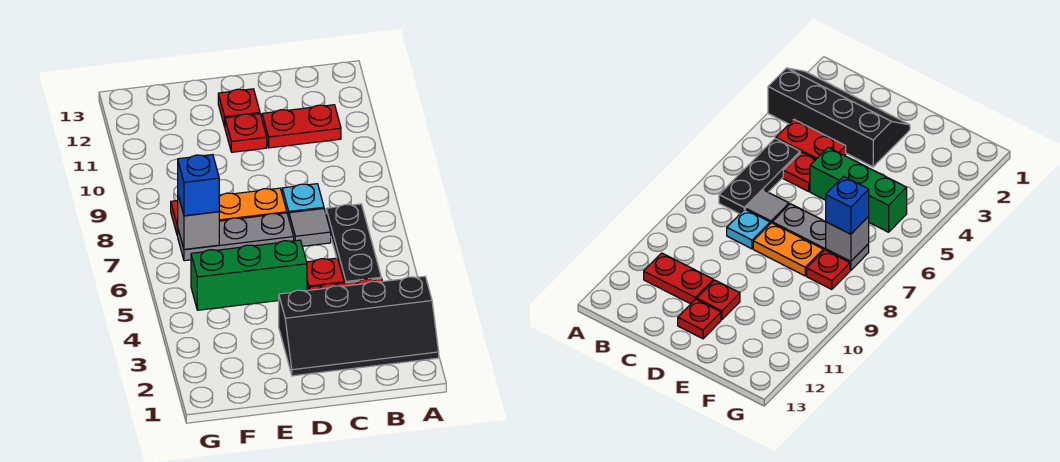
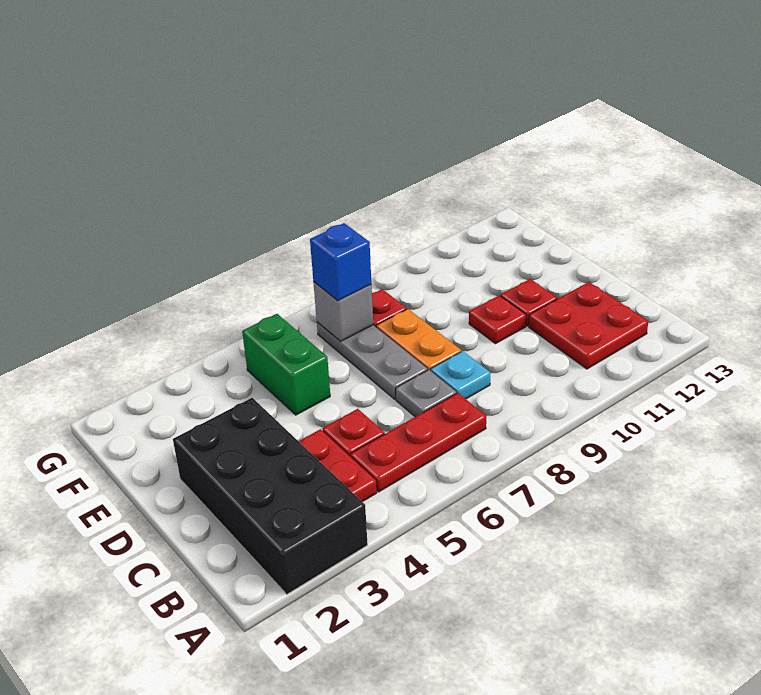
black slope A2:D3 level 1 top 3 -> black brick A2:D3 level 1
black plate B5:B7 level 1 -> red plate B5:B7 level 1
red plate B11:C11 level 1 -> red plate B11:C12 level 1
grey tile C7 level 1 -> grey plate C7 level 1
green brick D5:F5 level 1 -> green brick E5:F5 level 1
red plate D12 level 1 -> red plate D10 level 1

